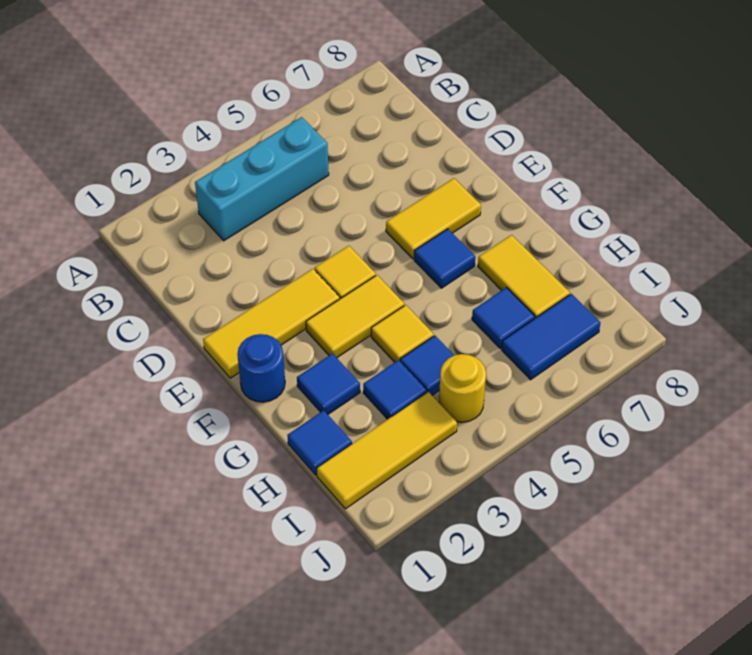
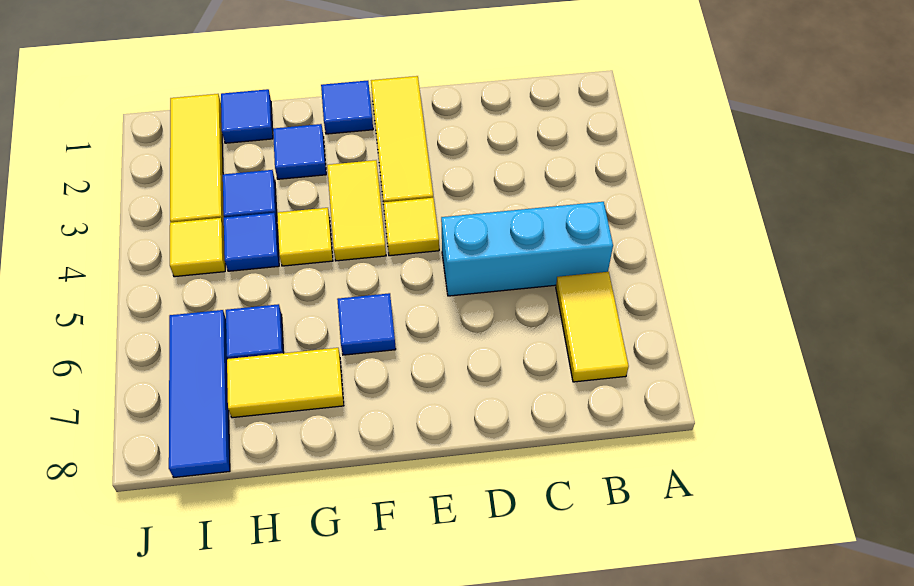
cyan brick B3:B5 level 1 -> cyan brick B5:D5 level 1
yellow tile E6:E7 level 1 -> yellow tile B6:B7 level 1
blue round brick F1 level 1 -> blue tile F1 level 1
yellow round brick I4 level 1 -> yellow tile I4 level 1
blue tile I6:I7 level 1 -> blue tile I6:I8 level 1

